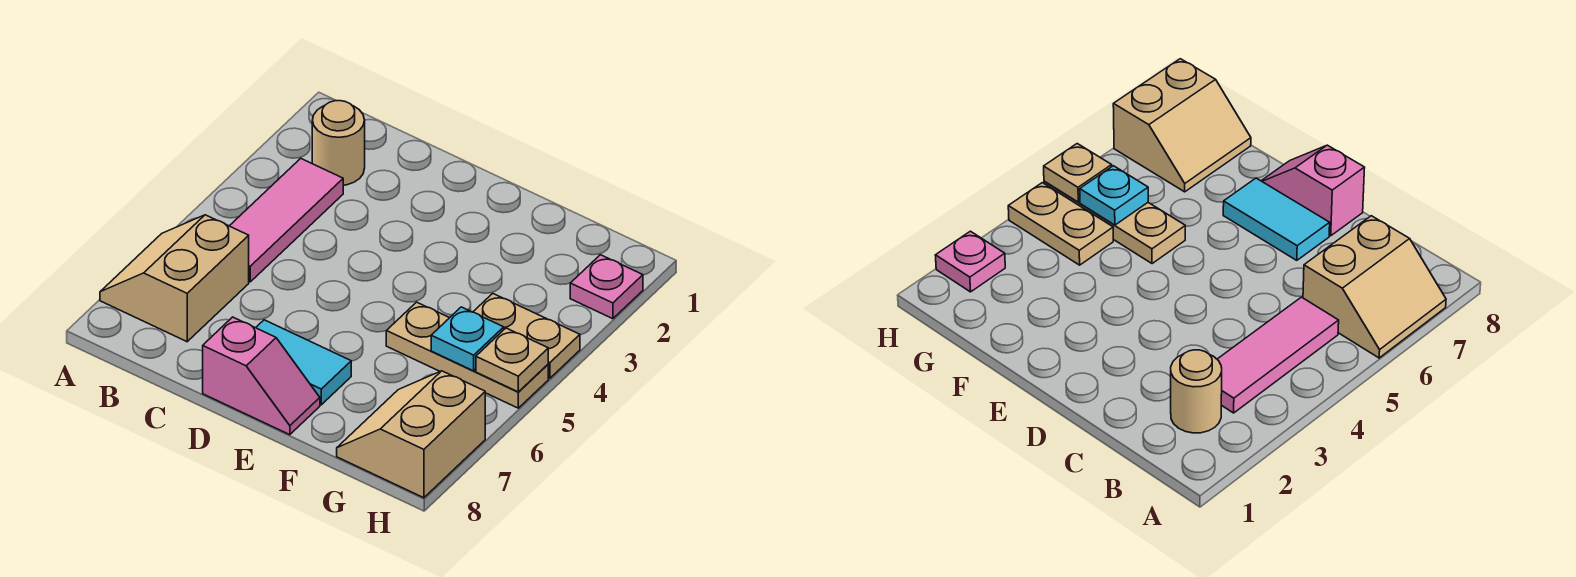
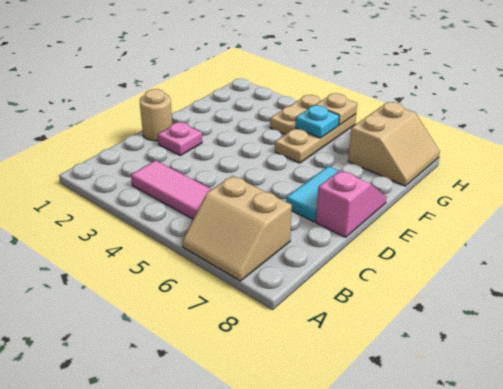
tan round brick B2 level 1 -> tan round brick D1 level 1
tan slope G7:H8 level 1 top H -> tan slope G7:H8 level 1 top 7
pink plate H2 level 1 -> pink plate D2 level 1

